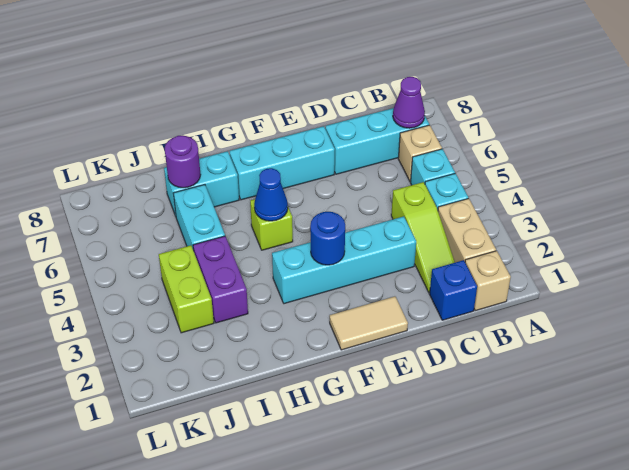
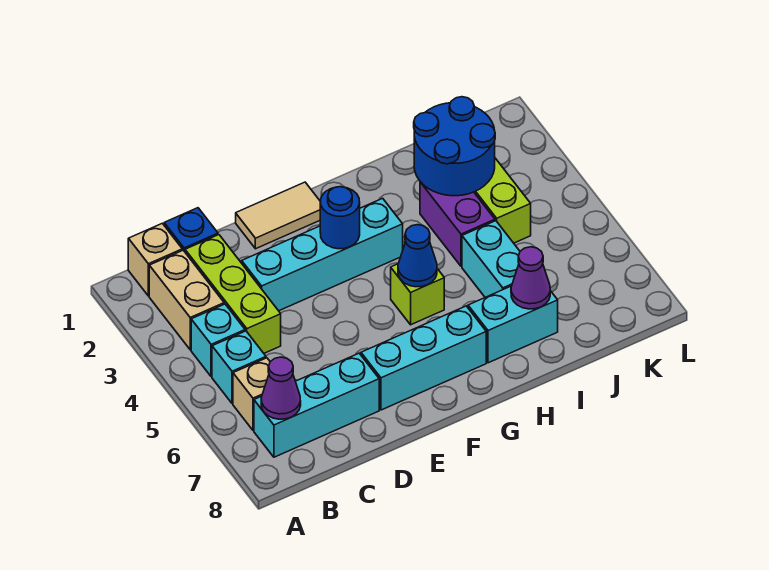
lime slope C2:C4 level 1 top 4 -> lime brick C2:C4 level 1
none -> blue round brick I2:J3 level 2
purple round brick I7 level 2 -> purple cone I7 level 2

